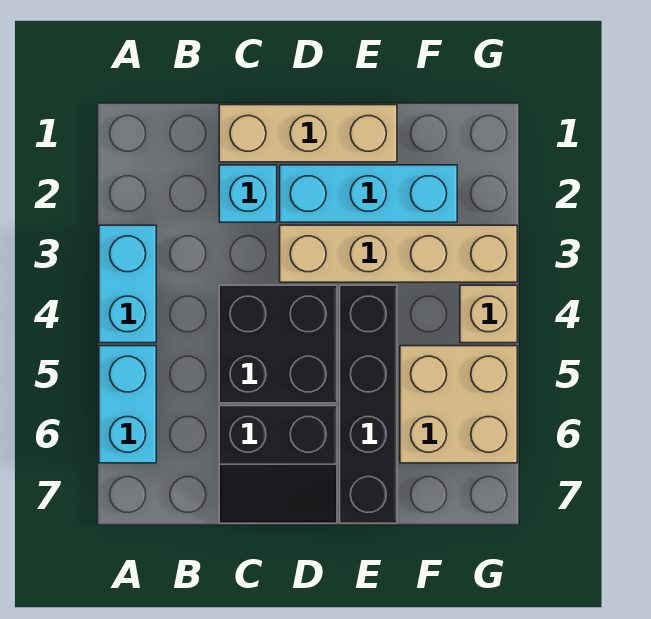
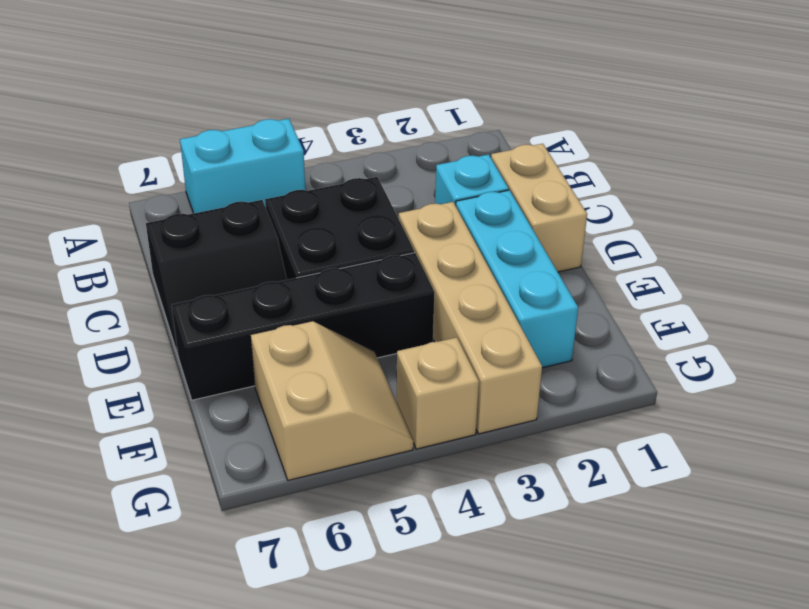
cyan brick A3:A4 level 1 -> none
tan brick C1:E1 level 1 -> tan brick C1:D1 level 1
black slope C6:D7 level 1 top 6 -> black slope C6:D7 level 1 top C
tan brick F5:G6 level 1 -> tan slope F5:G6 level 1 top 6

